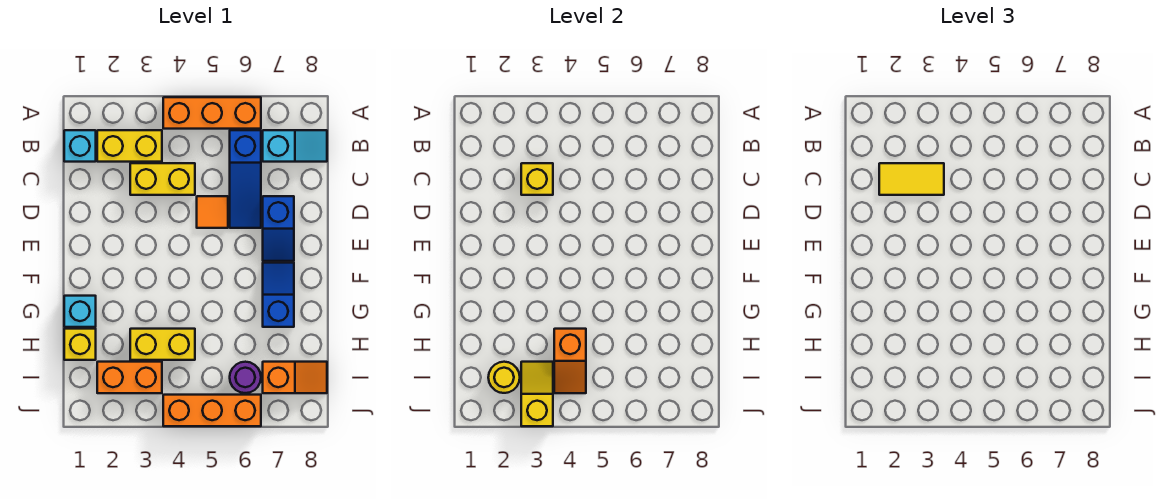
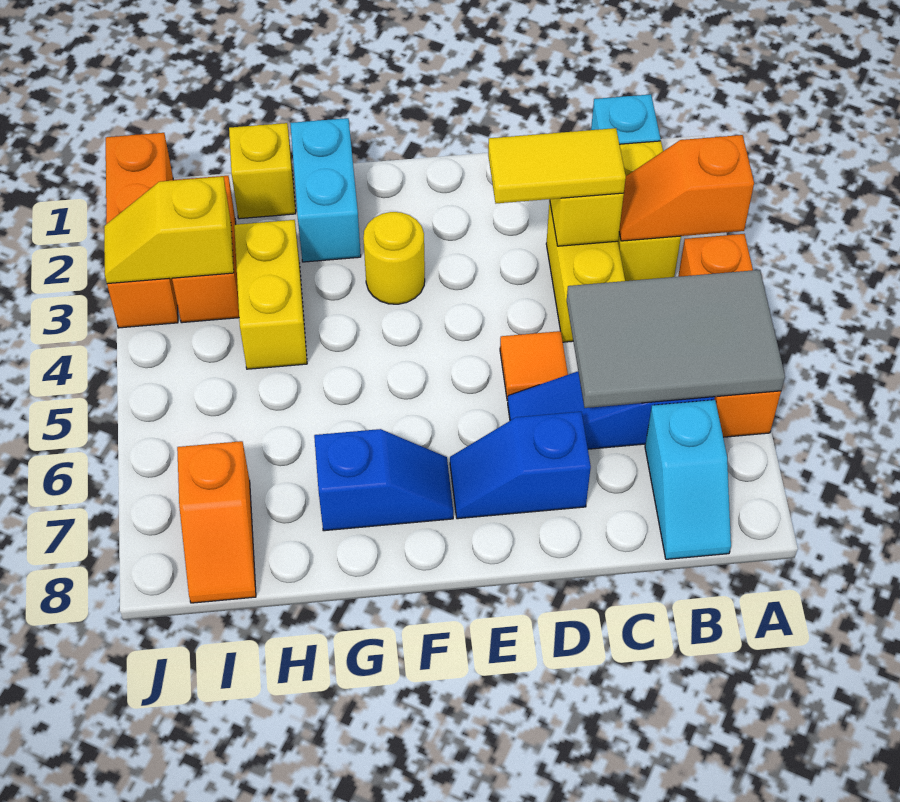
none -> grey tile A5:C6 level 2
yellow tile C2:C3 level 3 -> yellow tile C3:D3 level 3
cyan brick G1 level 1 -> cyan brick G1:G2 level 1
orange slope H4:I4 level 2 top H -> orange slope A3:B3 level 2 top A
yellow round brick I2 level 2 -> yellow round brick F3 level 1
yellow slope I3:J3 level 2 top J -> yellow slope I3:J3 level 2 top I
purple round brick I6 level 1 -> none
orange brick J4:J6 level 1 -> orange brick J1:J3 level 1

